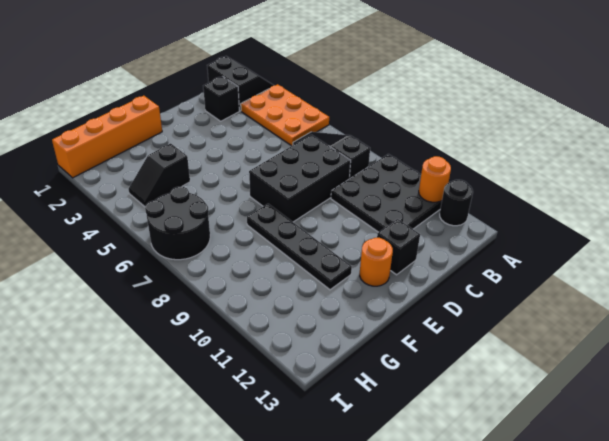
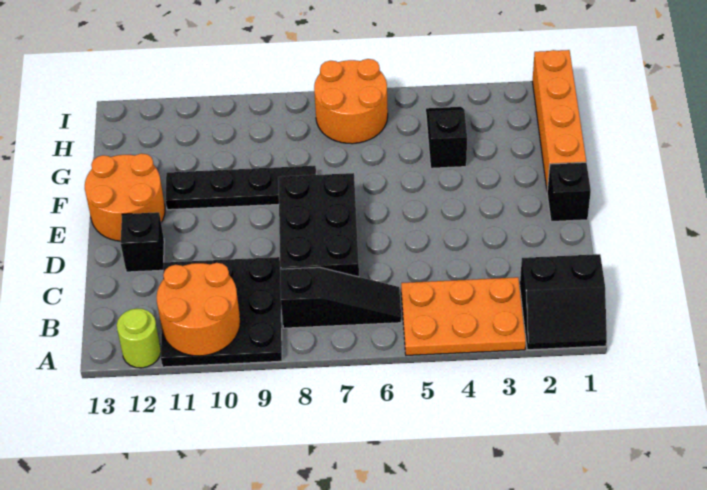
orange round brick A11 level 2 -> orange round brick A10:B11 level 2
black round brick A12 level 1 -> lime round brick A12 level 1
black brick C2 level 1 -> black brick E1 level 1
orange round brick E12 level 1 -> orange round brick E12:F13 level 1
black round brick H6:I7 level 1 -> orange round brick H6:I7 level 1

